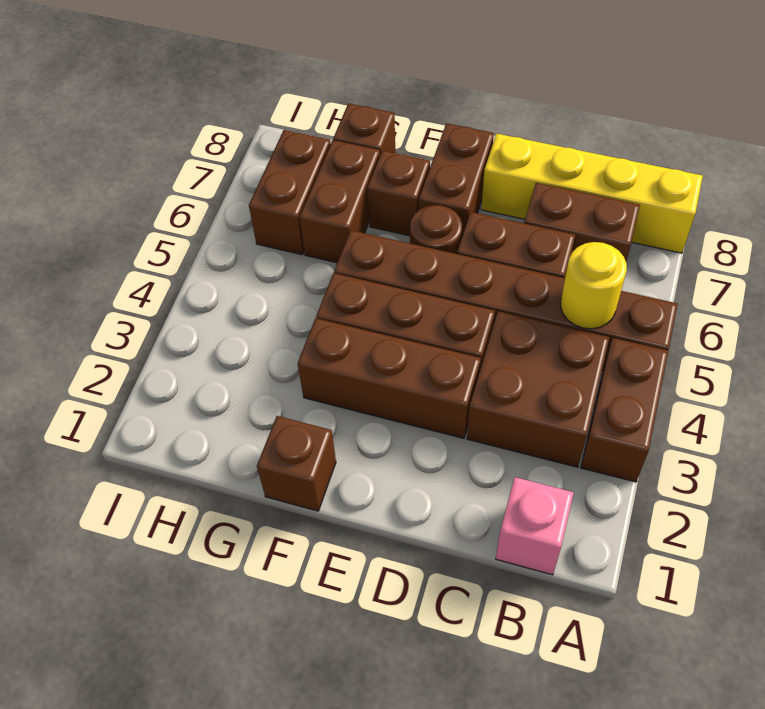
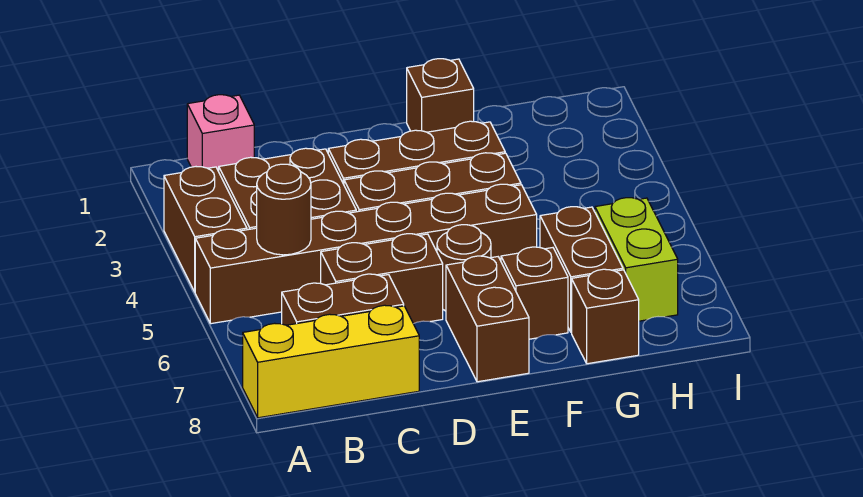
yellow brick A8:D8 level 1 -> yellow brick A8:C8 level 1
yellow round brick B5 level 2 -> brown round brick B5 level 2
brown brick H6:H7 level 1 -> lime brick H6:H7 level 1

